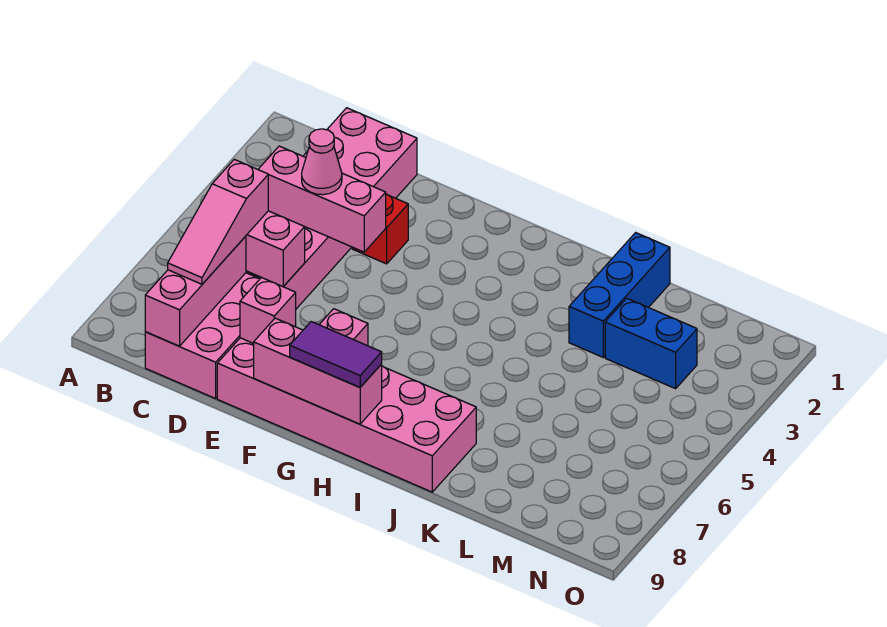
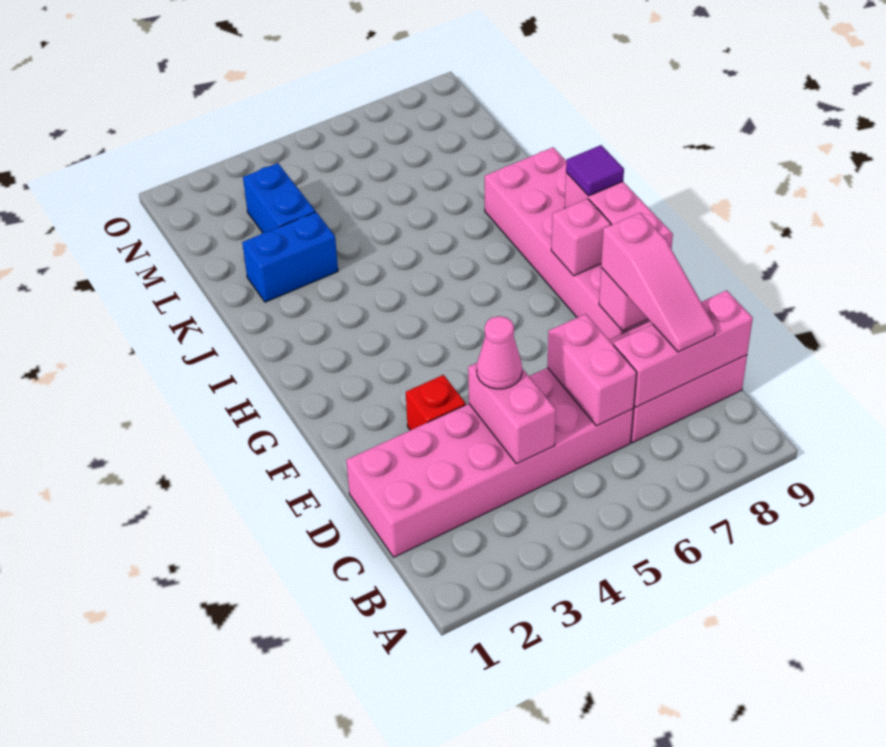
pink brick C4:E4 level 2 -> pink brick C4:D4 level 2
pink slope C6:C8 level 3 top 6 -> pink slope C8:E8 level 3 top E
purple tile G9:H9 level 3 -> purple tile H9 level 3
blue brick K1:K3 level 1 -> blue brick K2:K3 level 1

